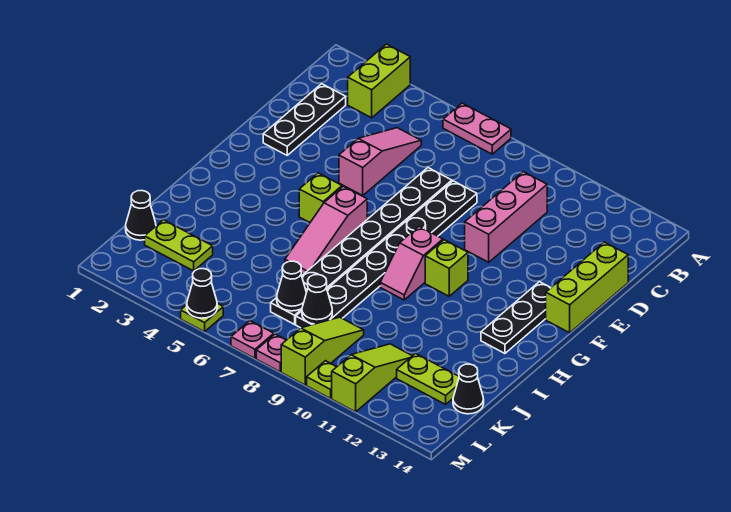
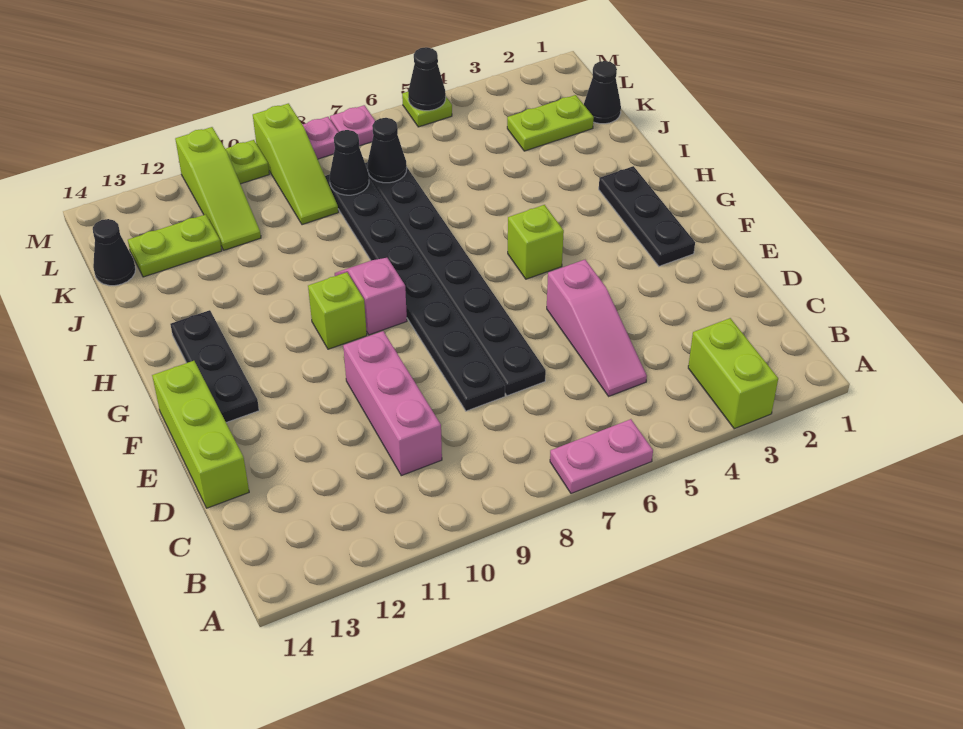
black plate C2:E2 level 1 -> black plate F2:H2 level 1
pink slope G6:I6 level 1 top G -> none

